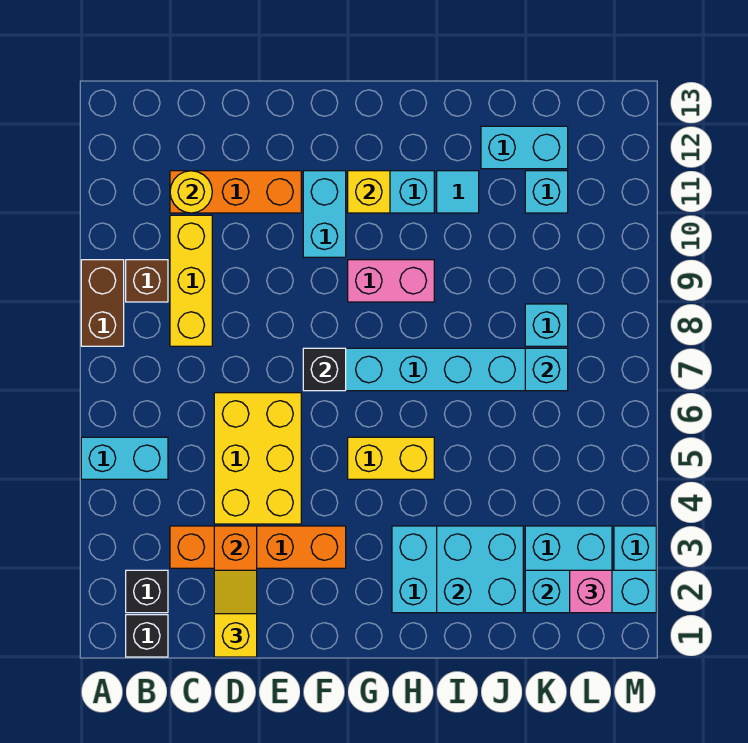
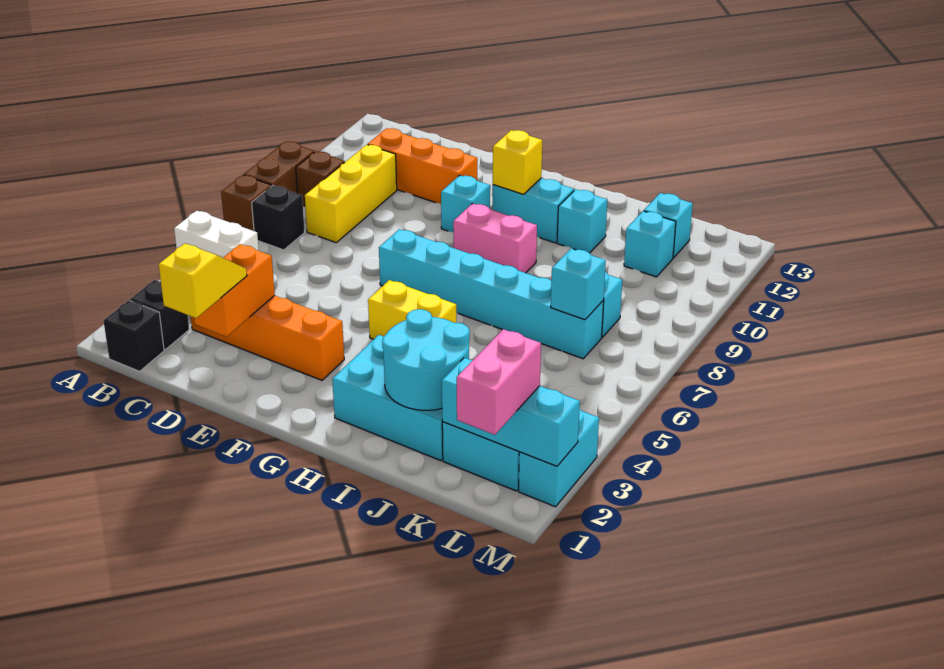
cyan brick A5:B5 level 1 -> white brick A5:B5 level 1
none -> brown brick A7 level 1
yellow round brick C11 level 2 -> none
yellow brick D4:E6 level 1 -> none
black brick F7 level 2 -> black brick B7 level 1
cyan brick F10:F11 level 1 -> cyan brick F10 level 1
cyan brick I2:J3 level 2 -> cyan round brick I2:J3 level 2
cyan tile I11 level 1 -> cyan brick I11 level 1
cyan brick J12:K12 level 1 -> cyan brick K12 level 1
pink brick L2 level 3 -> pink brick L1:L2 level 3

